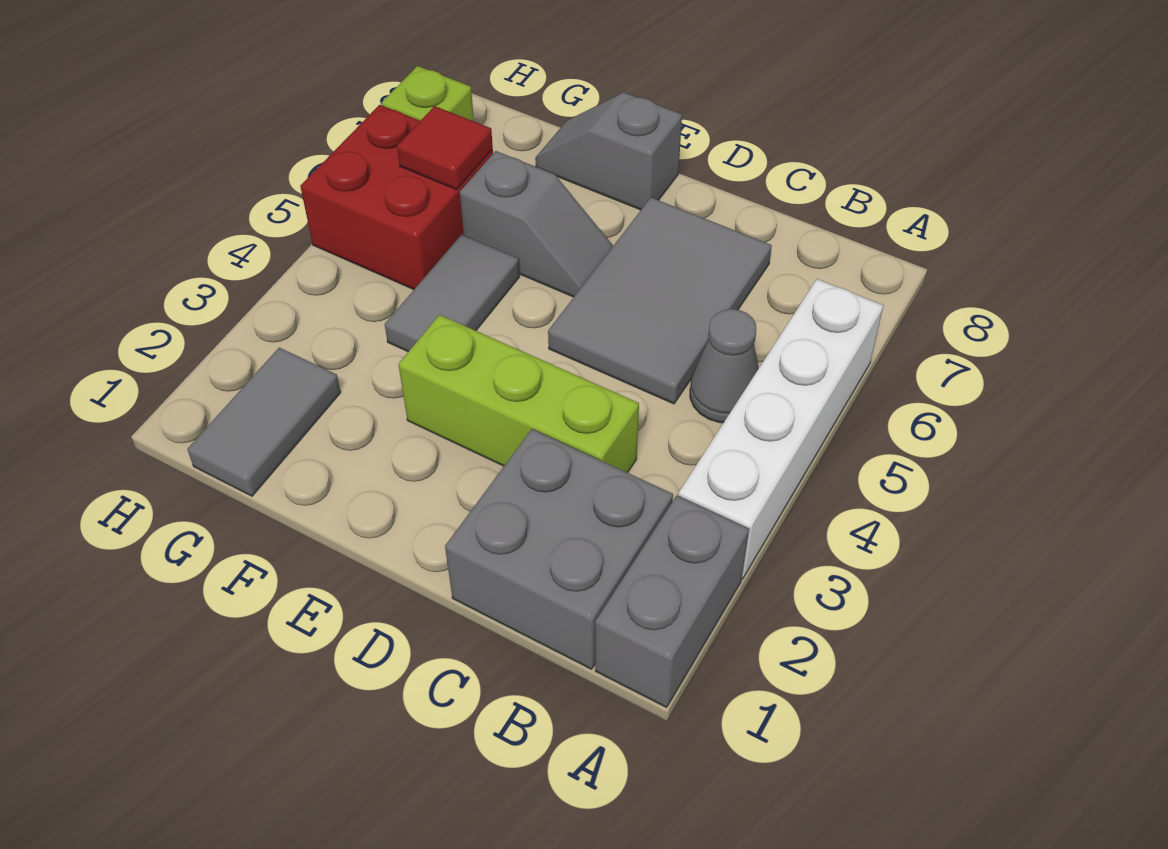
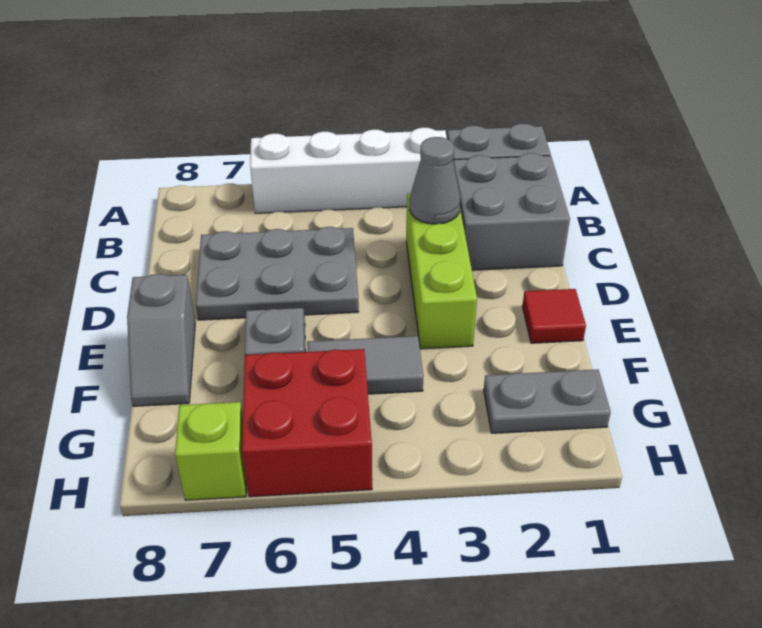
grey cone B5 level 1 -> grey cone C3 level 2
grey tile C5:D7 level 1 -> grey plate C5:D7 level 1
grey tile G1:G2 level 1 -> grey plate G1:G2 level 1
red tile G6 level 2 -> red tile E1 level 1

